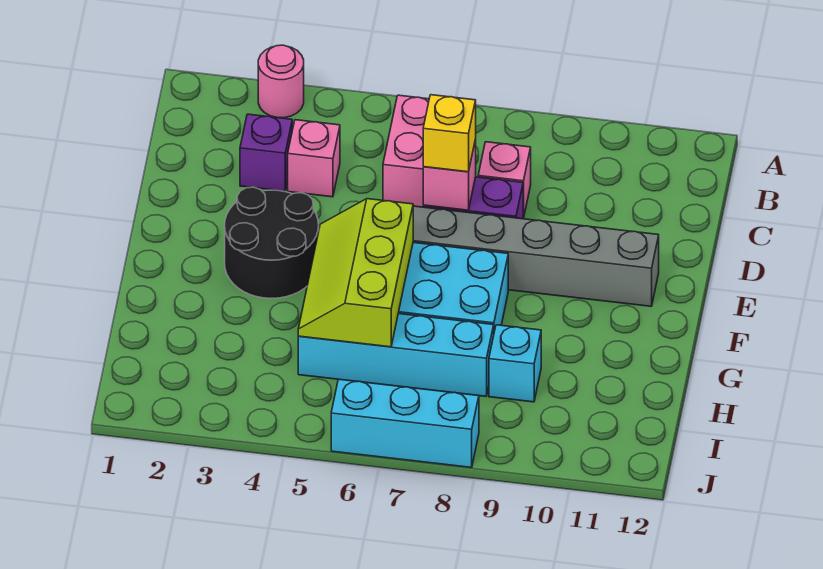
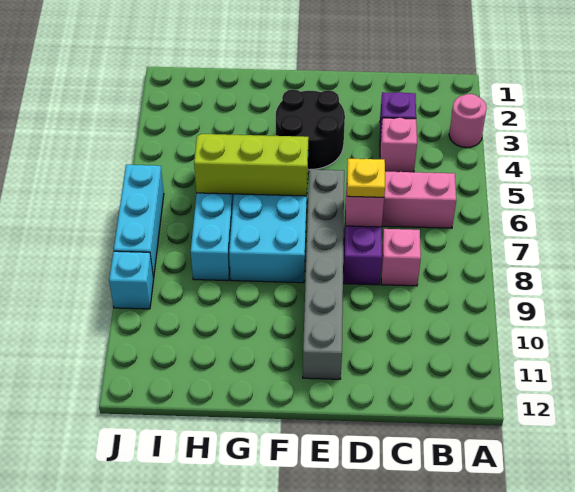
yellow brick D7 level 3 -> yellow plate D7 level 3
cyan brick H9 level 1 -> cyan brick J9 level 1

